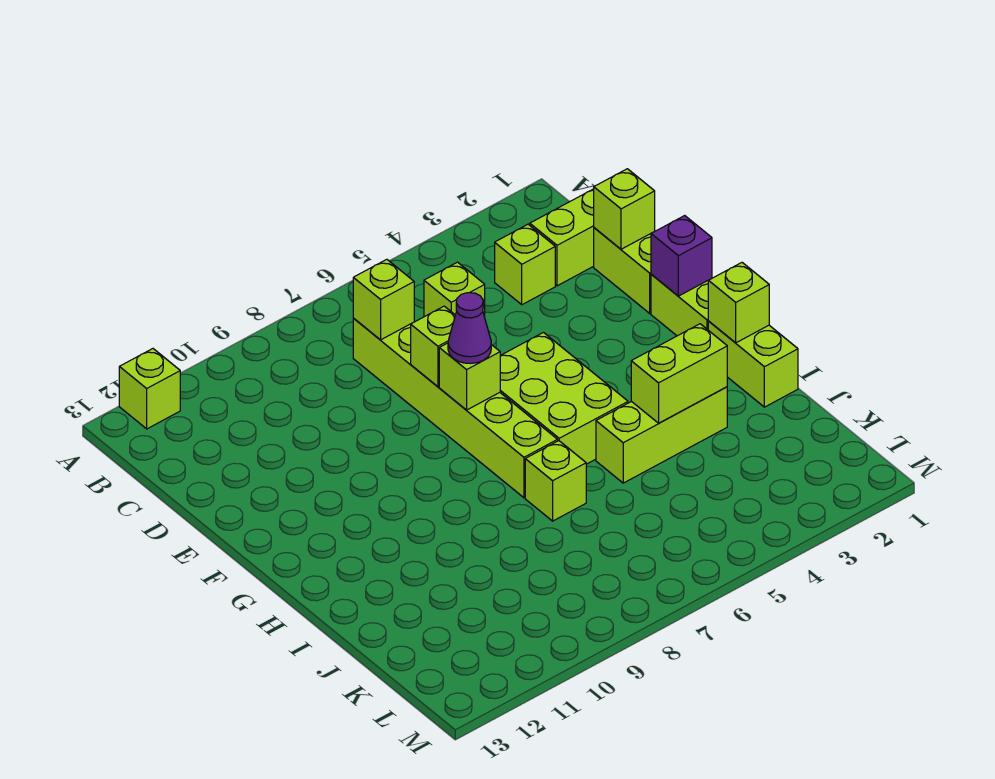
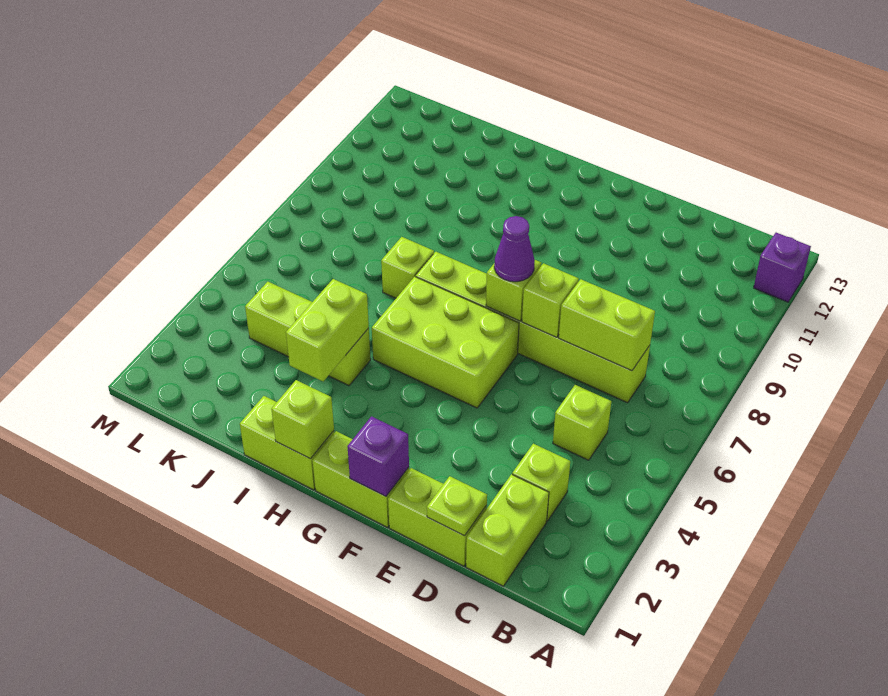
lime brick A12 level 1 -> purple brick A12 level 1
lime brick C7 level 2 -> lime brick C7:D7 level 2
lime brick D1 level 2 -> lime plate D1 level 2
lime brick I3:I5 level 1 -> lime brick I4:K4 level 1

